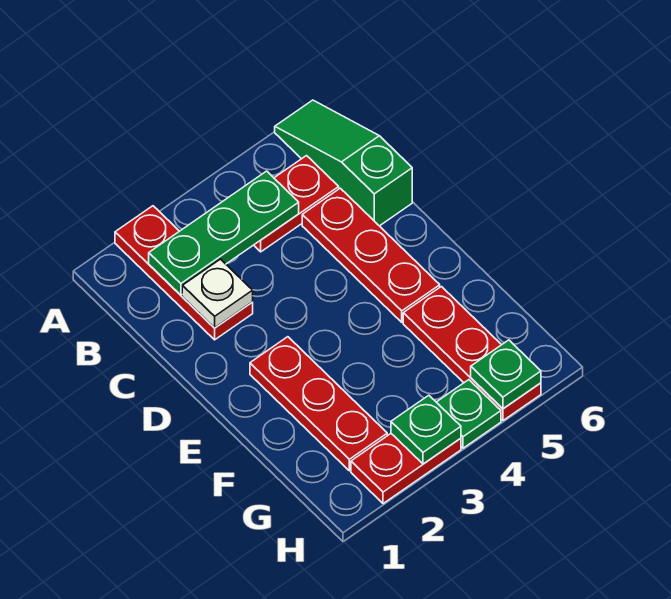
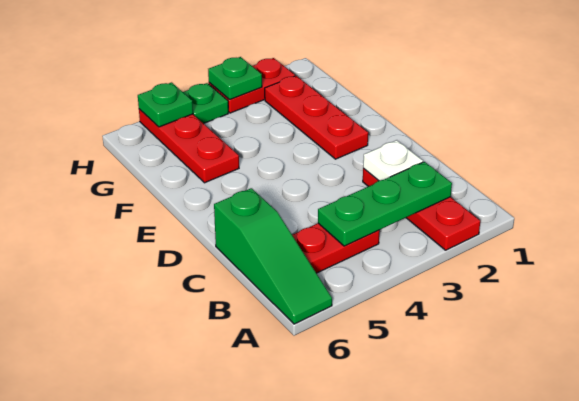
red plate C5:E5 level 1 -> none

